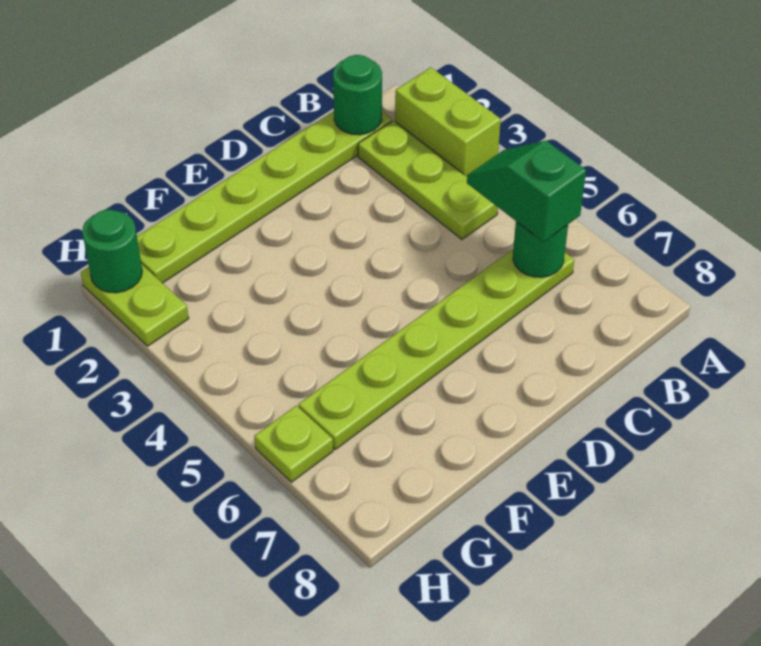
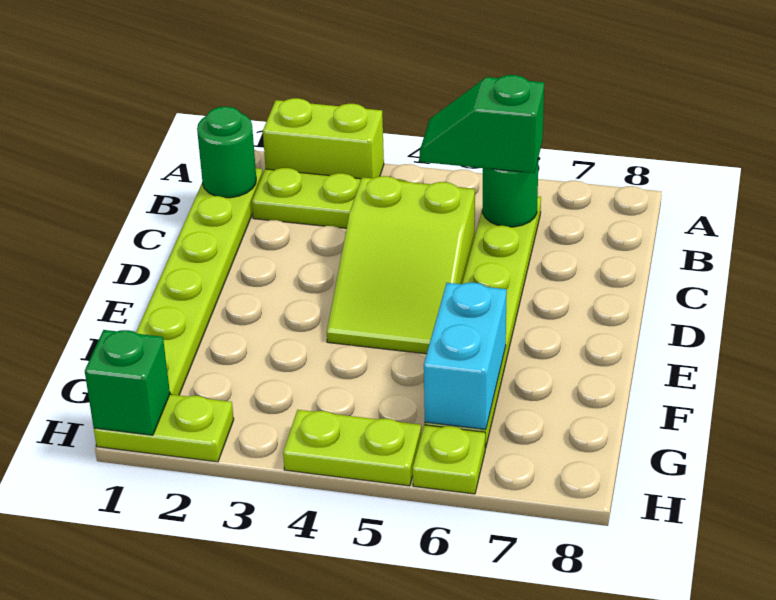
none -> lime slope C4:E5 level 1 top C
none -> cyan brick F6:G6 level 2
green round brick H1 level 2 -> green brick H1 level 2
none -> lime plate H4:H5 level 1

